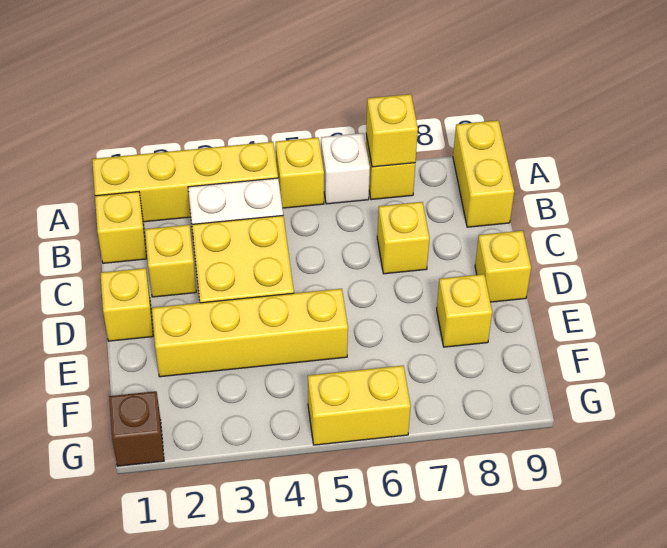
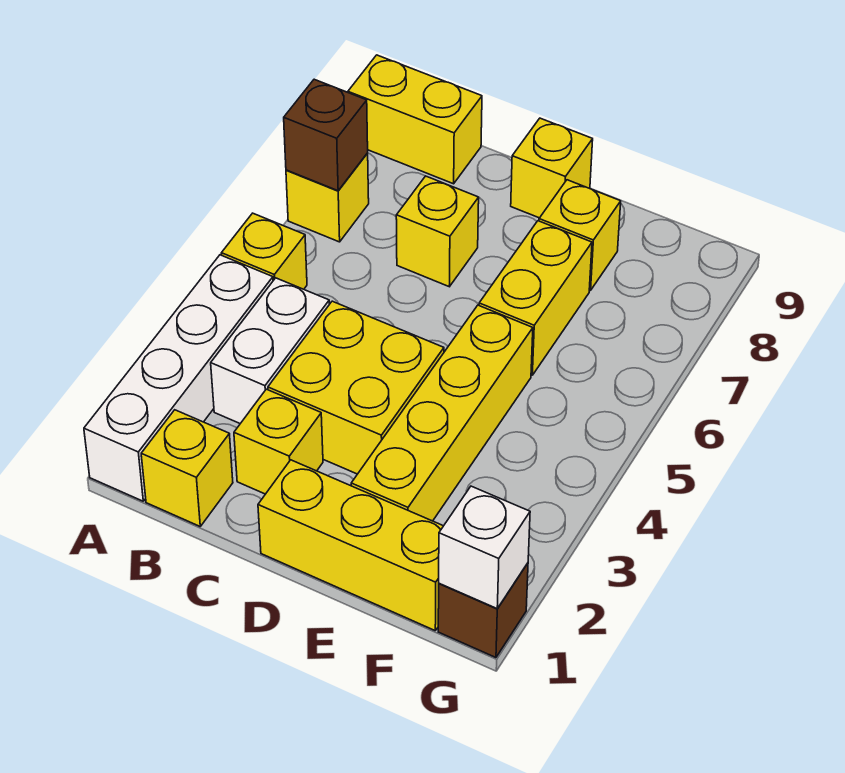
yellow brick A1:A4 level 1 -> white brick A1:A4 level 1
white brick A6 level 1 -> white brick G1 level 2
yellow brick A7 level 2 -> brown brick A7 level 2
yellow brick D1 level 1 -> yellow brick D1:F1 level 1
yellow brick G5:G6 level 1 -> yellow brick E6:E7 level 1

